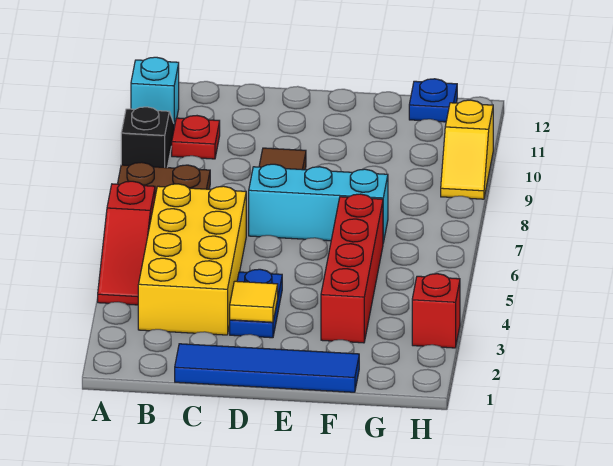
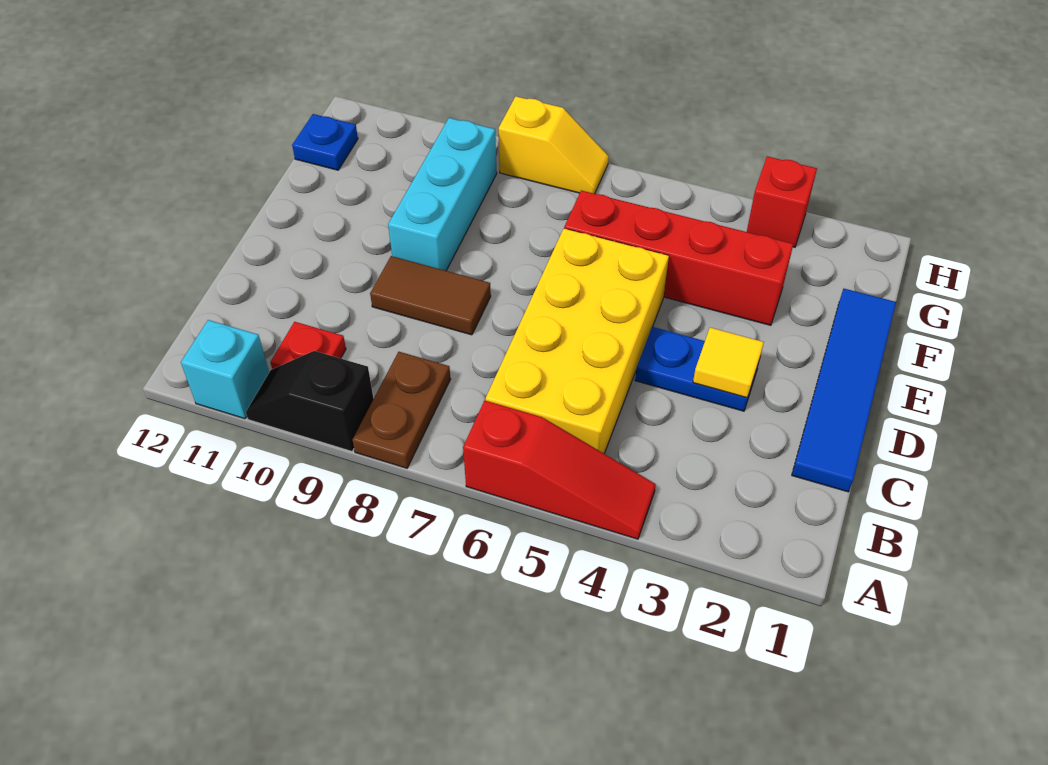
yellow brick B3:C6 level 1 -> yellow brick B5:E6 level 1
cyan brick D7:F7 level 1 -> cyan brick E9:G9 level 1
yellow slope H9:H10 level 1 top 10 -> yellow slope H7:H8 level 1 top 8

